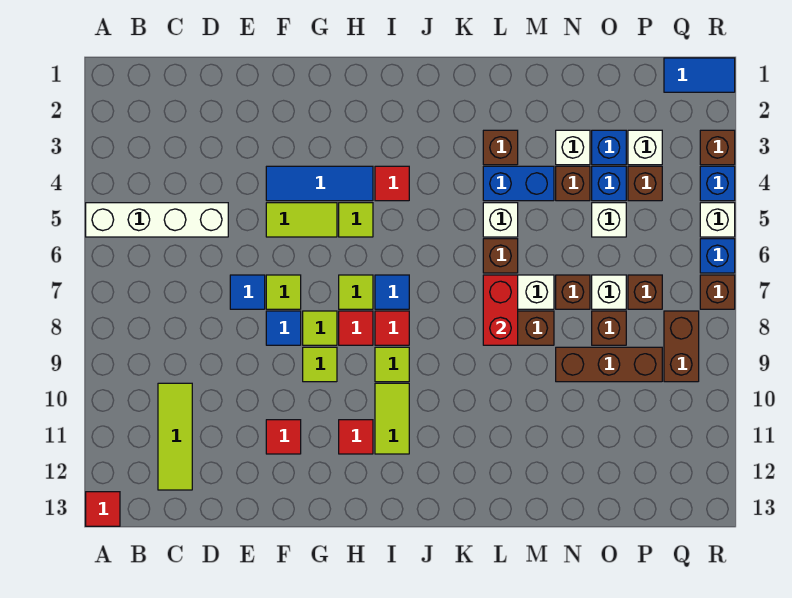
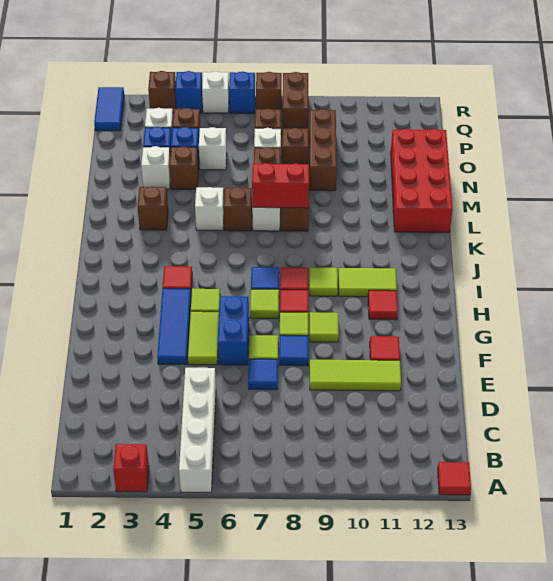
none -> red brick A3 level 1
lime tile C10:C12 level 1 -> lime tile E9:E11 level 1
blue brick L4:M4 level 1 -> blue brick F6:G6 level 1
none -> red brick L12:O13 level 1
brown brick Q8:Q9 level 1 -> brown brick Q8:R8 level 1

